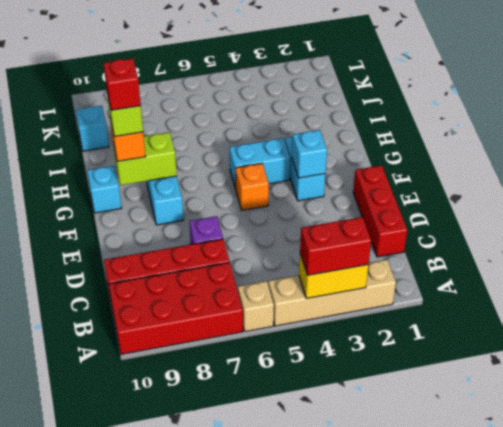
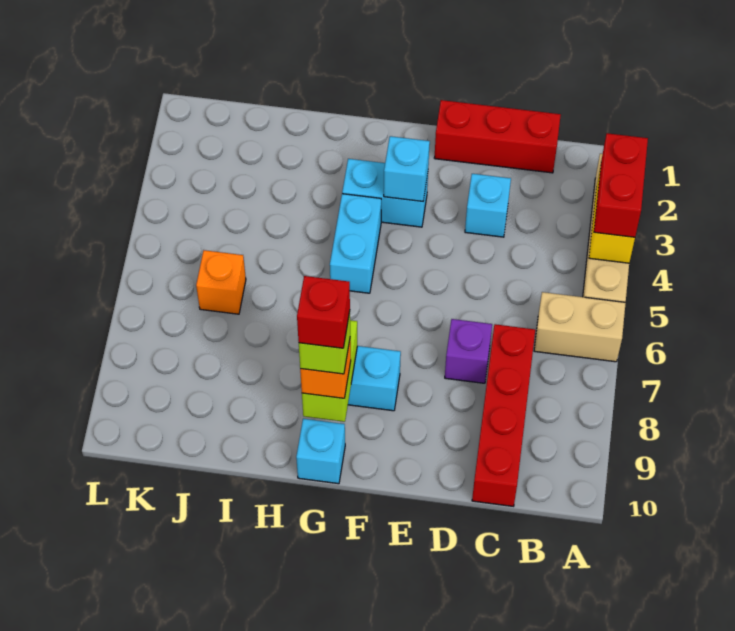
tan brick A6 level 1 -> tan brick A6:B6 level 1
red brick A7:B10 level 1 -> none
orange brick F5 level 1 -> orange brick J6 level 1
cyan brick J10 level 1 -> cyan brick D3 level 1

